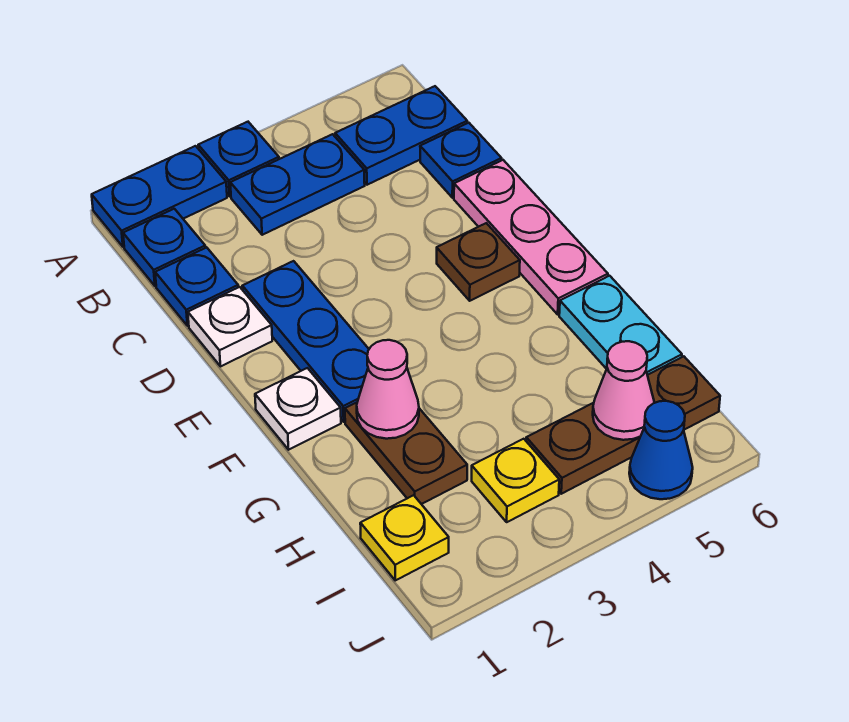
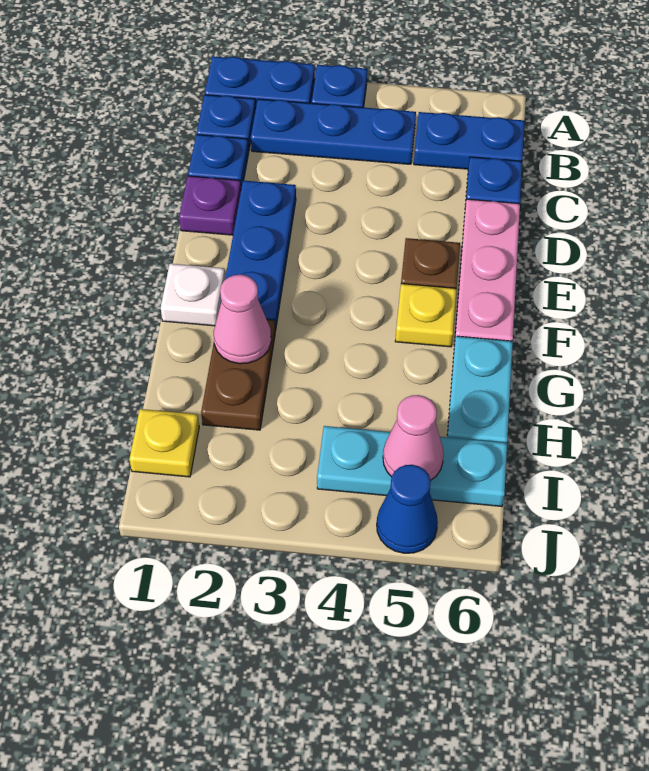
blue plate B3:B4 level 1 -> blue plate B2:B4 level 1
white plate D1 level 1 -> purple plate D1 level 1
yellow plate I3 level 1 -> yellow plate F5 level 1
brown plate I4:I6 level 1 -> cyan plate I4:I6 level 1

